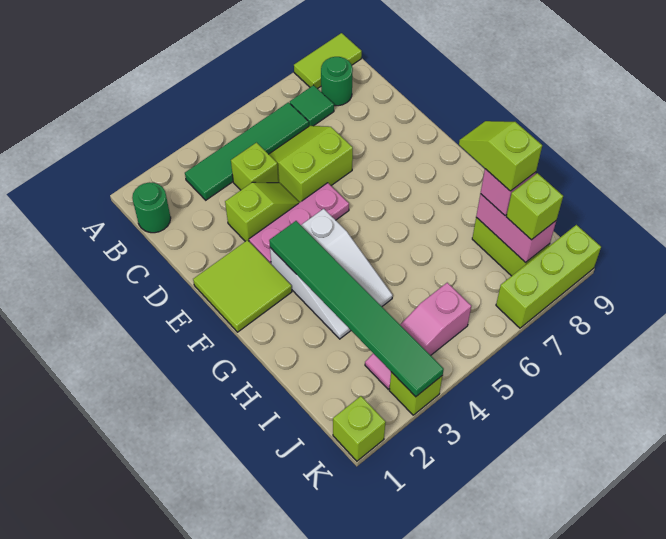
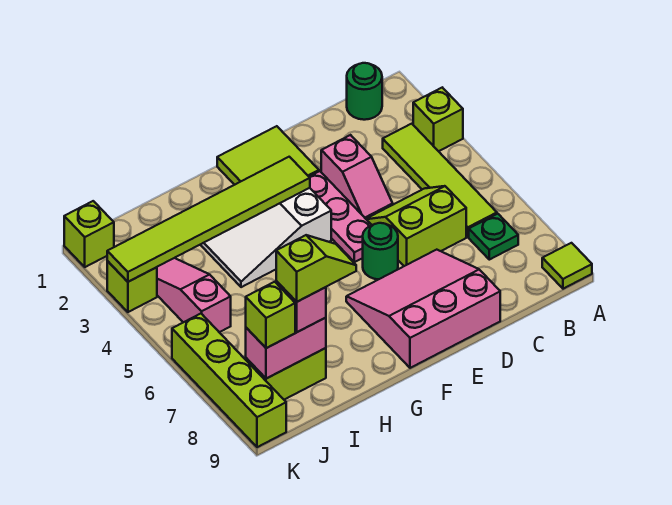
lime tile A8:A9 level 1 -> lime tile A9 level 1
green tile B3:B6 level 1 -> lime tile B3:B6 level 1
green tile B7 level 1 -> green plate B7 level 1
green round brick B8 level 1 -> green round brick E6 level 1
lime brick C4 level 1 -> lime brick A3 level 1
lime slope C5:D6 level 1 top D -> lime slope C5:D6 level 1 top 6
lime slope D3:D4 level 1 top 3 -> pink slope D3:D4 level 1 top 3
none -> pink slope D7:F9 level 1 top 9
green tile F3:K3 level 2 -> lime tile F3:K3 level 2
lime brick K7:K9 level 1 -> lime brick K6:K9 level 1

